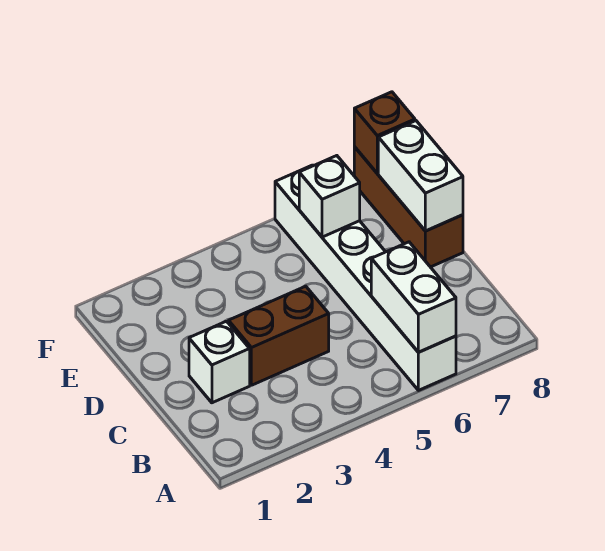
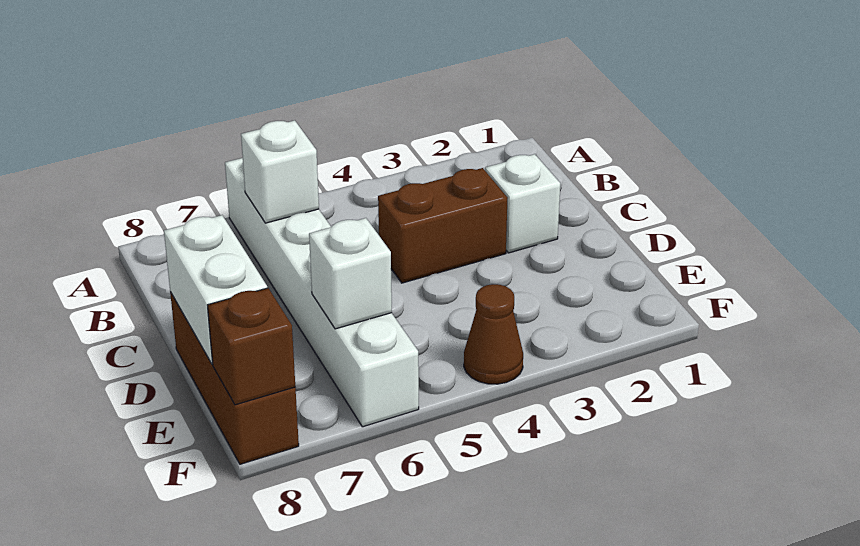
white brick A6:B6 level 2 -> white brick B6 level 2
none -> brown cone F4 level 1

